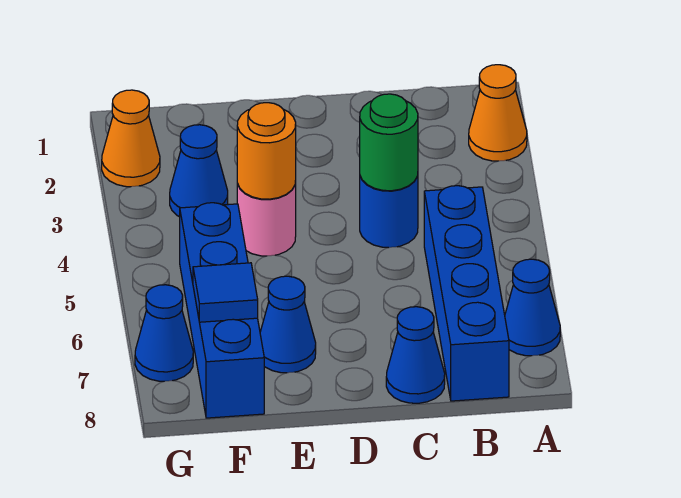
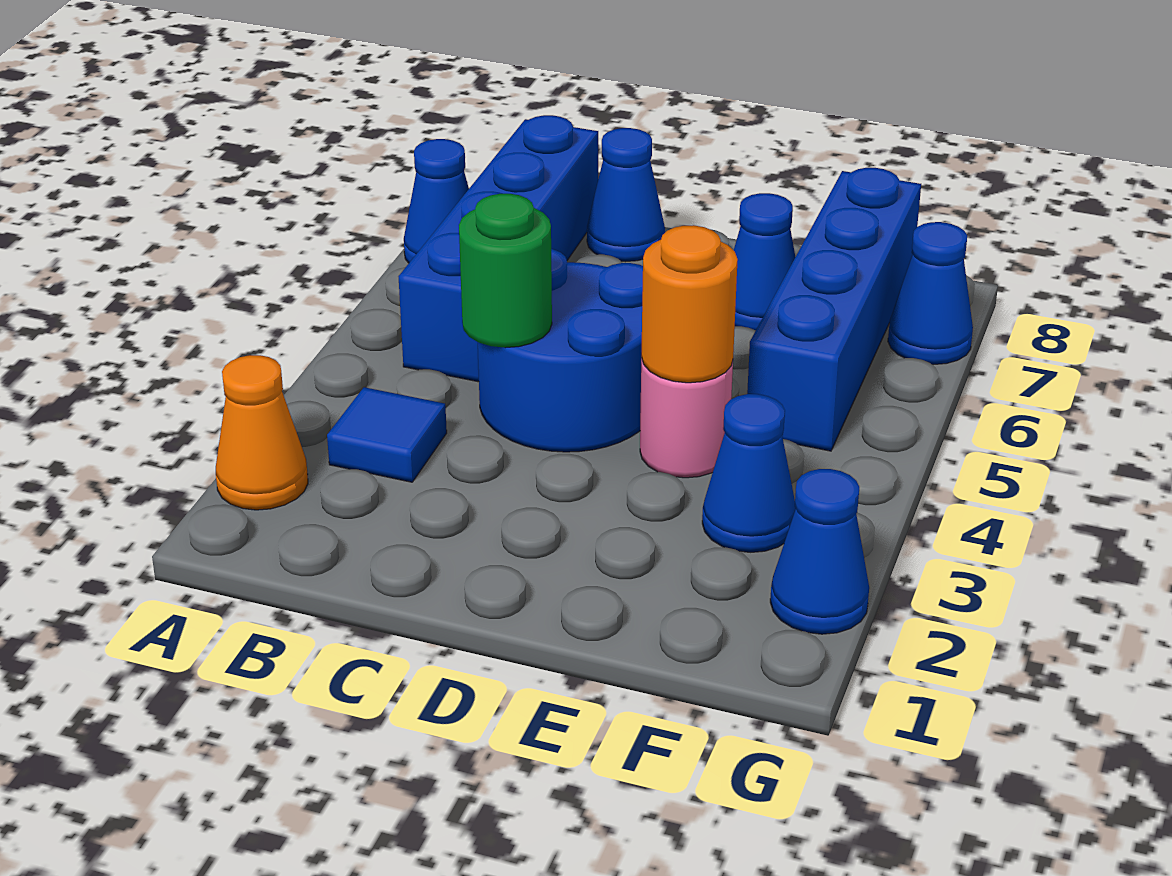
blue round brick C4 level 1 -> blue round brick C4:D5 level 1
blue tile F7 level 2 -> blue tile B3 level 1
orange cone G2 level 1 -> blue cone G2 level 1

